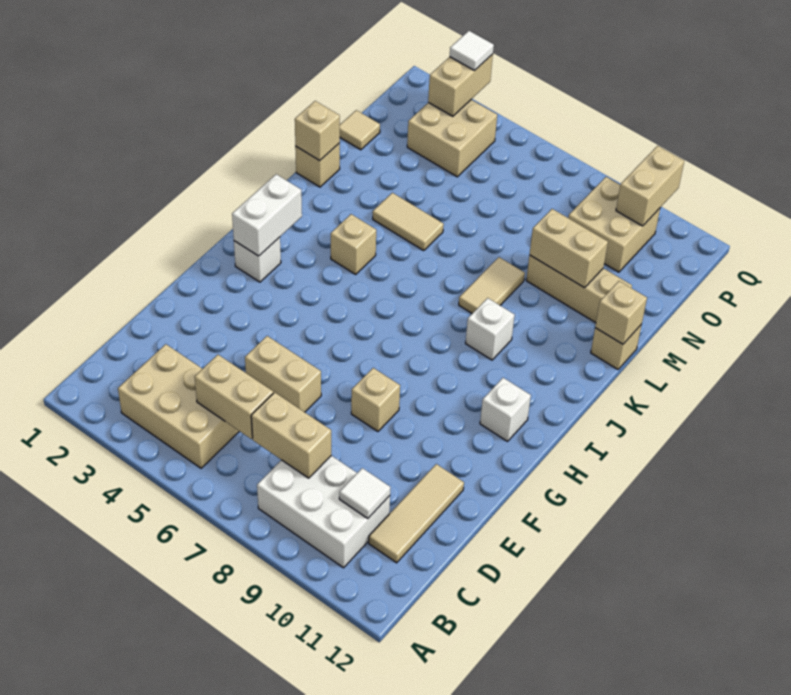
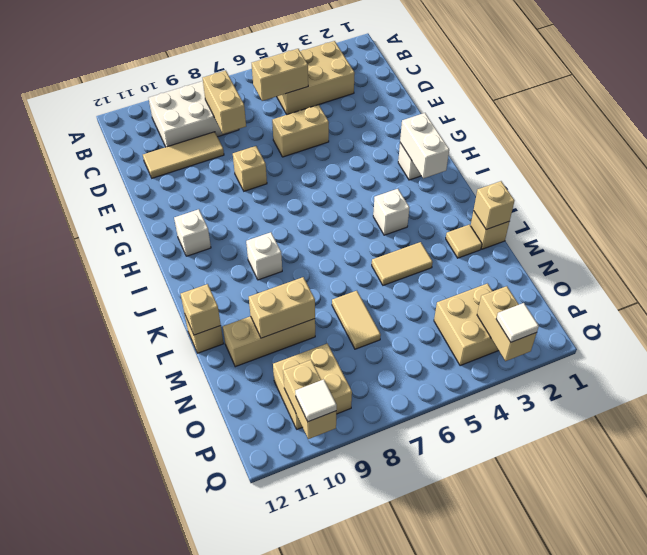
tan brick C7:C8 level 2 -> tan brick C8:D8 level 2
white tile C10 level 2 -> white tile Q10 level 3
tan tile C11:E11 level 1 -> tan tile D9:D11 level 1
tan brick J4 level 1 -> white brick J4 level 1
tan tile K8:L8 level 1 -> tan tile M7:N7 level 1
tan tile N1 level 1 -> tan tile L2 level 1

